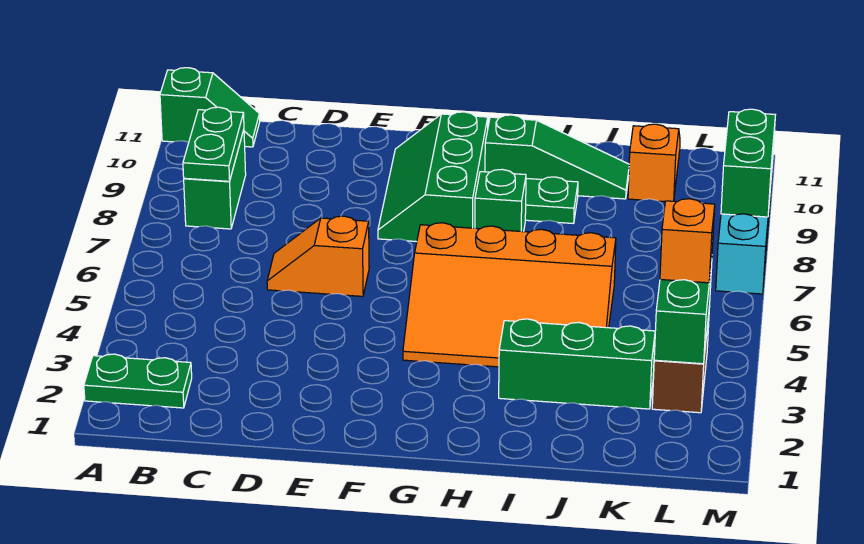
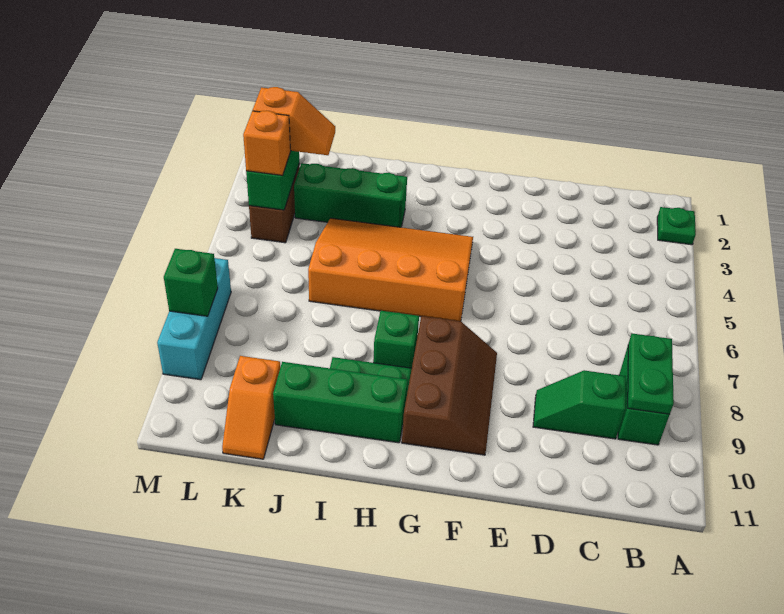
green plate A2:B2 level 1 -> green plate A2 level 1
green slope A11:B11 level 1 top A -> green slope C9:D9 level 1 top C
orange slope D6:E6 level 1 top E -> orange slope K3:L3 level 3 top L
green slope F8:G10 level 1 top G -> brown slope F8:G10 level 1 top G
green slope H10:J10 level 1 top H -> green brick H10:J10 level 1
green brick M8:M9 level 2 -> green brick M8 level 2

